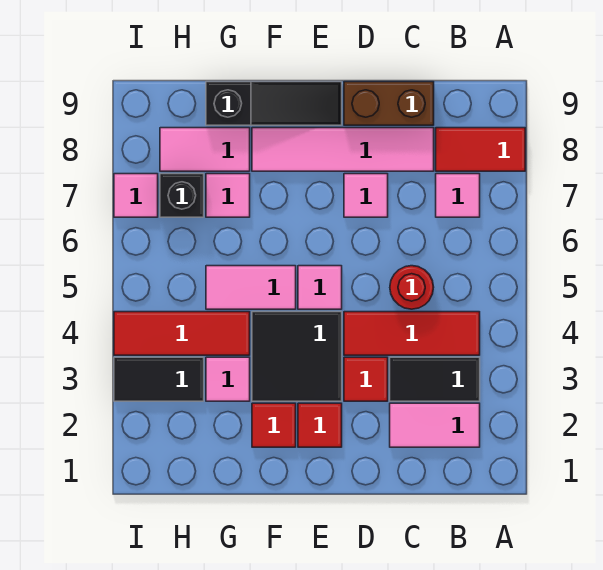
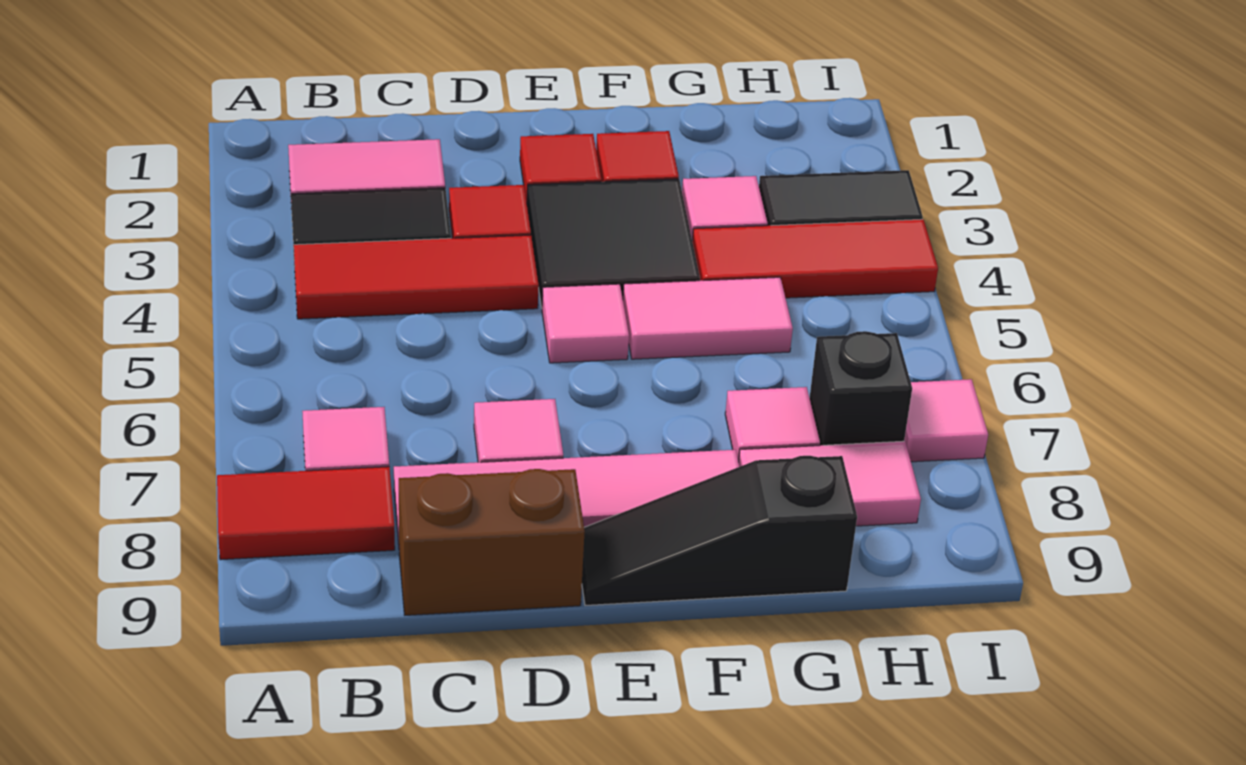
red round brick C5 level 1 -> none

